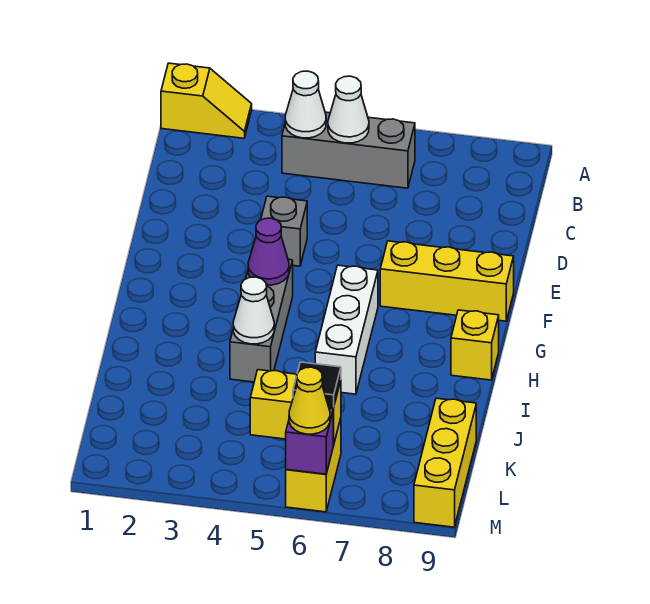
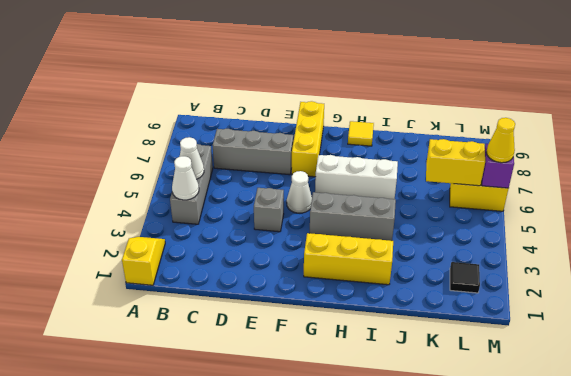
none -> grey brick C7:E7 level 1
purple cone G4 level 2 -> none
yellow brick H9 level 1 -> yellow tile H9 level 1
white cone I4 level 2 -> white cone F5 level 1
yellow brick K9:M9 level 1 -> yellow brick G2:I2 level 1
yellow brick L5:L6 level 2 -> yellow brick K6:L6 level 2
black tile L6 level 3 -> black tile L2 level 1

